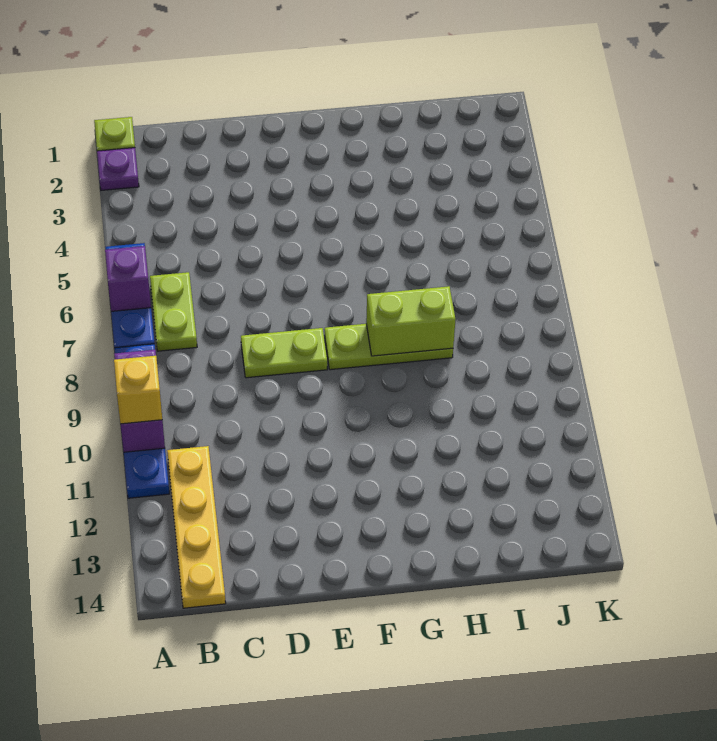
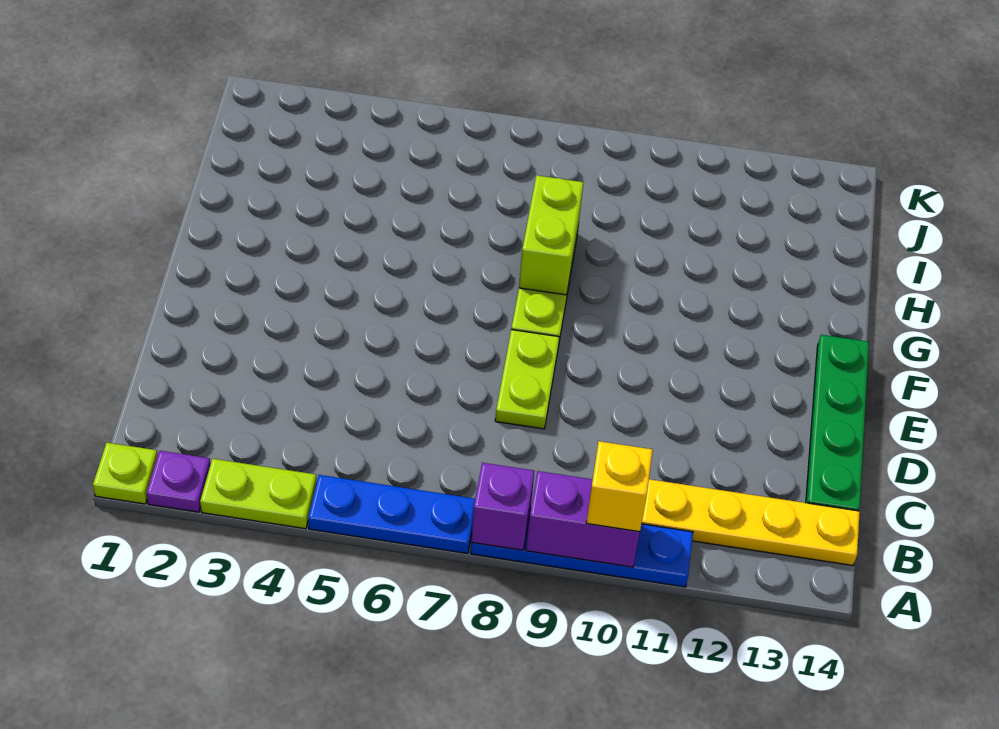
purple brick A6 level 2 -> purple brick A8 level 2
lime plate B6:B7 level 1 -> lime plate A3:A4 level 1
none -> green plate C14:F14 level 1

